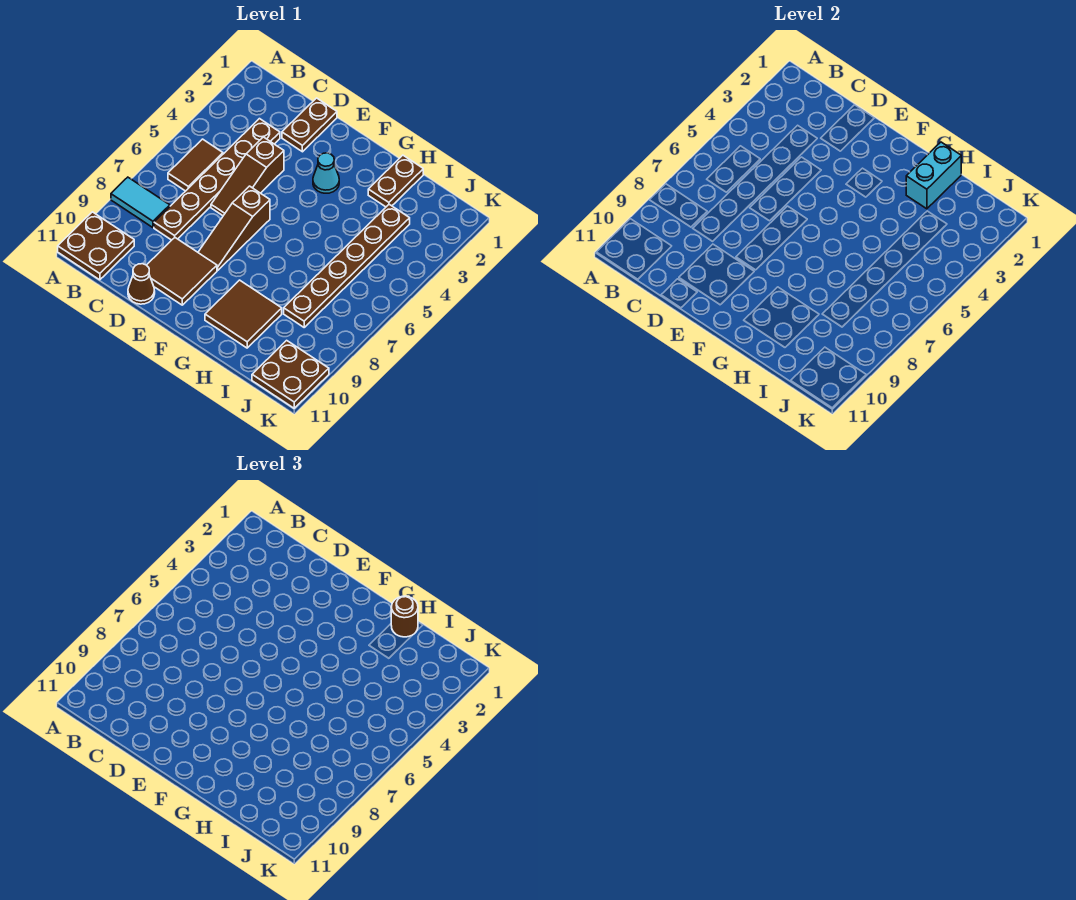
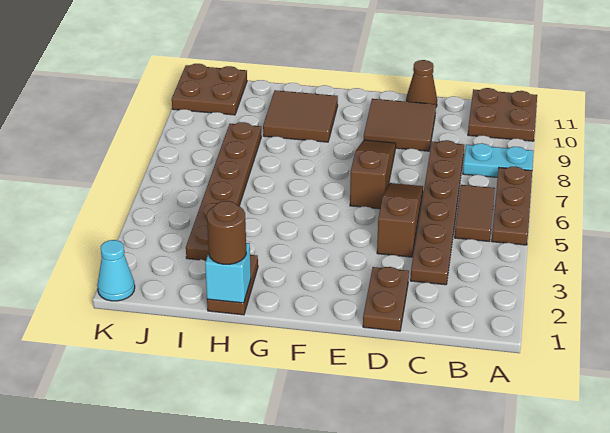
none -> brown plate A5:A7 level 1
cyan tile A8:B8 level 1 -> cyan plate A8:B8 level 1
cyan cone F3 level 1 -> cyan cone K1 level 1
cyan brick H1:H2 level 2 -> cyan brick H1 level 2

